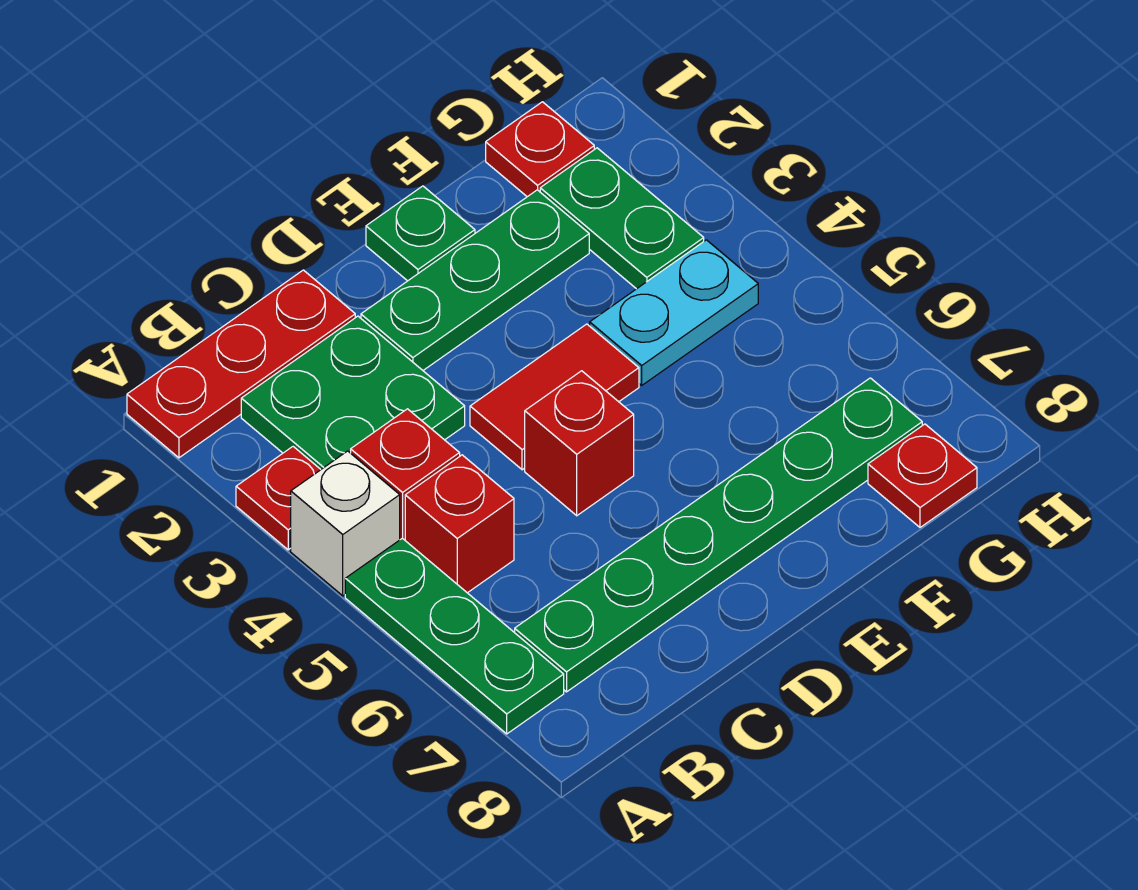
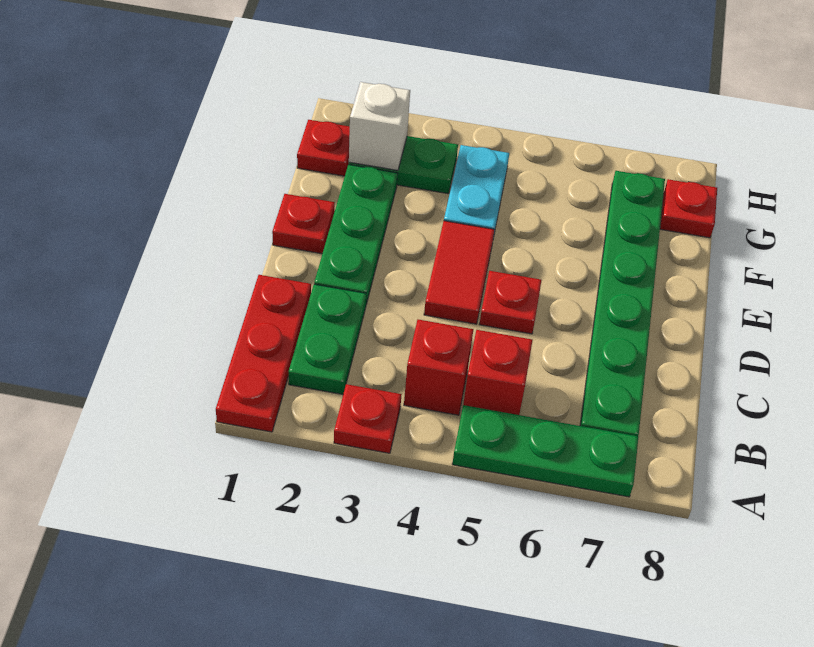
white brick A4 level 1 -> white brick G2 level 2
green plate B2:C3 level 1 -> green plate B2:C2 level 1
red brick D5 level 1 -> red plate D5 level 1
green plate E1 level 1 -> red plate E1 level 1

